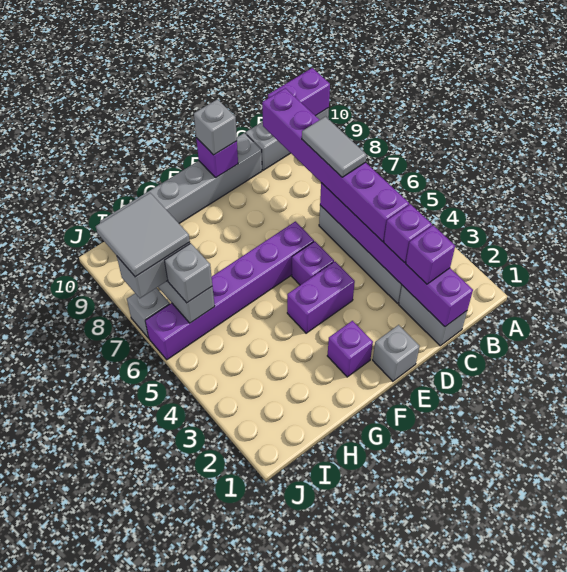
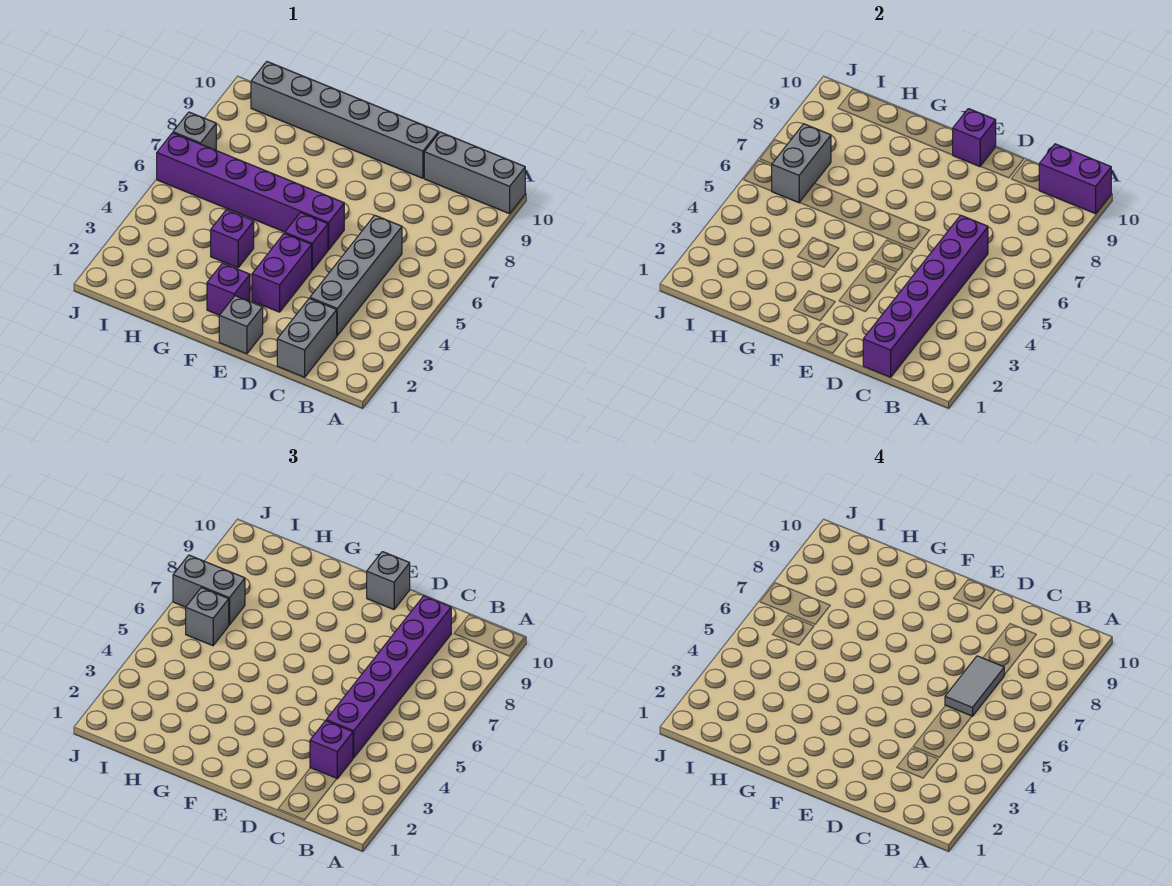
purple brick C2 level 3 -> purple brick G4 level 1
purple brick E4:F4 level 1 -> purple brick E3:E4 level 1
grey tile I7:J8 level 4 -> none

